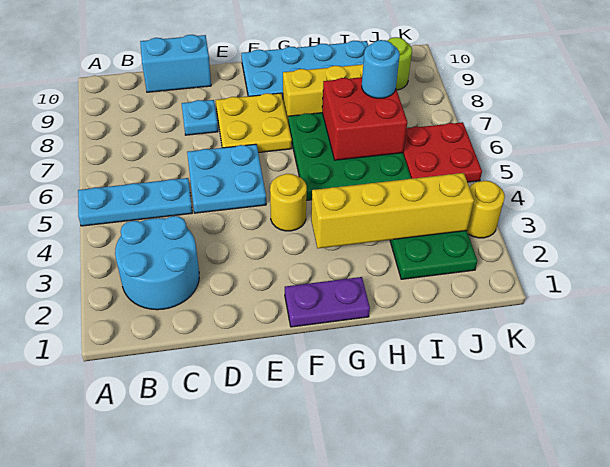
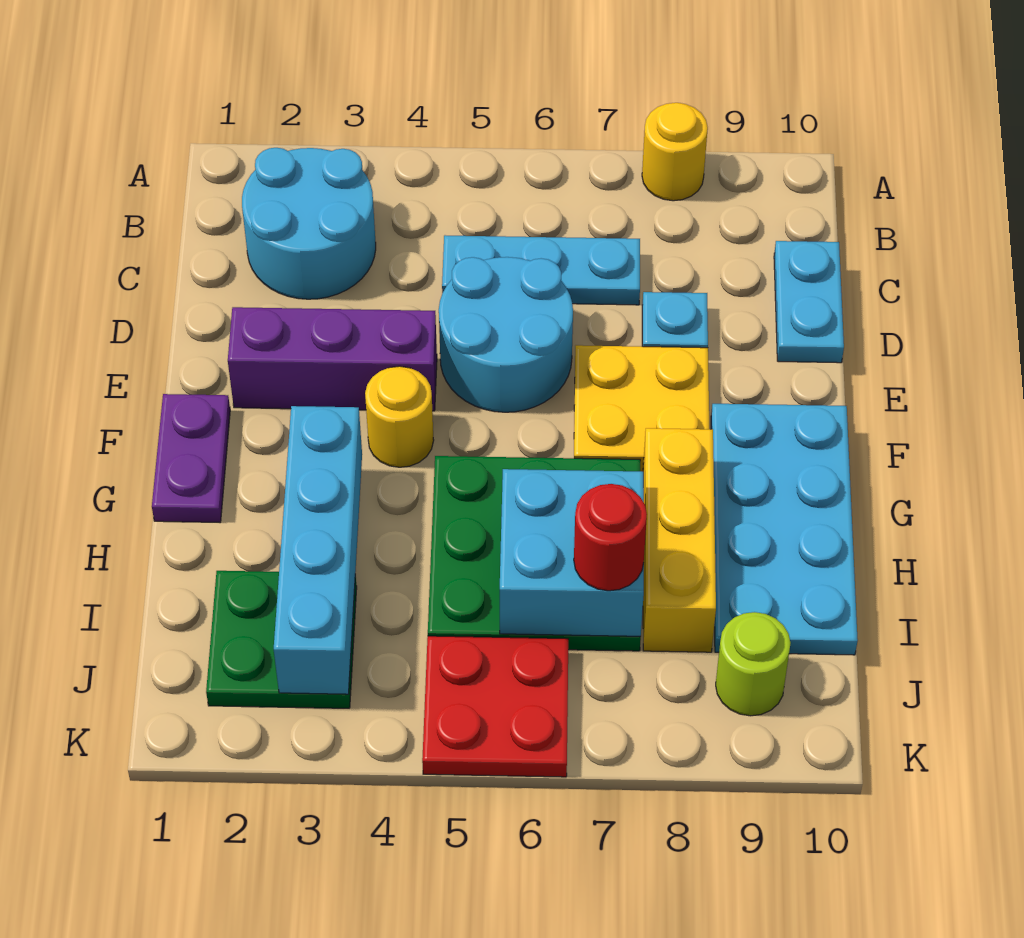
cyan plate A5:C5 level 1 -> cyan plate C5:C7 level 1
cyan brick C10:D10 level 1 -> cyan plate C10:D10 level 1
cyan plate D5:E6 level 1 -> cyan round brick D5:E6 level 1
none -> purple brick E2:E4 level 1
yellow brick G3:J3 level 2 -> cyan brick G3:J3 level 2
red brick H6:I7 level 2 -> cyan brick H6:I7 level 2
cyan round brick I7 level 3 -> red round brick I7 level 3
yellow round brick K3 level 1 -> yellow round brick A8 level 1

